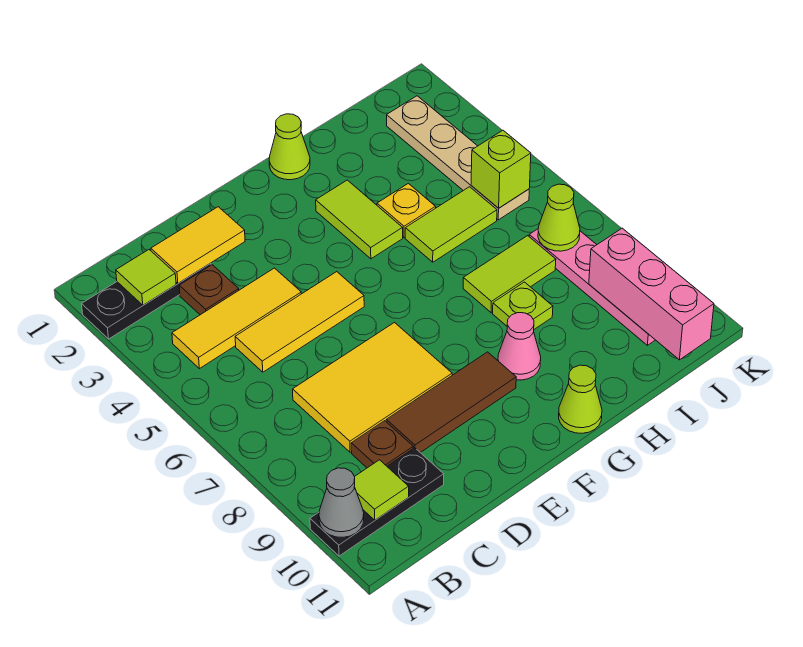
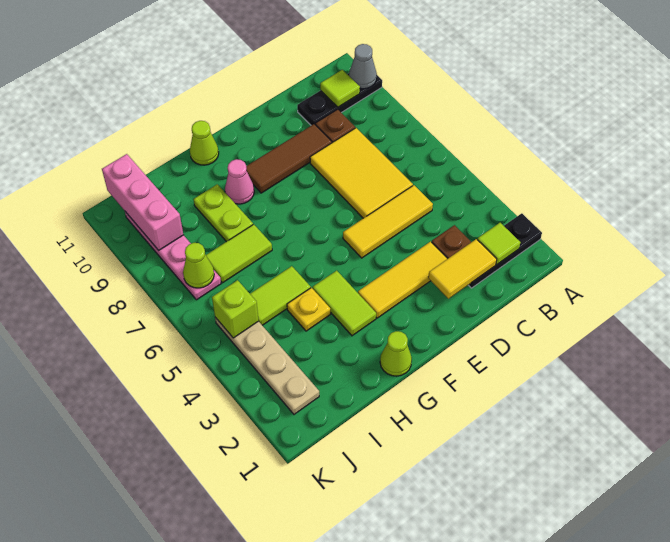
yellow tile B4:D4 level 1 -> yellow tile D3:F3 level 1
yellow tile C7:E8 level 1 -> yellow tile C6:D8 level 1
lime plate H8 level 1 -> lime plate H8:H9 level 1

